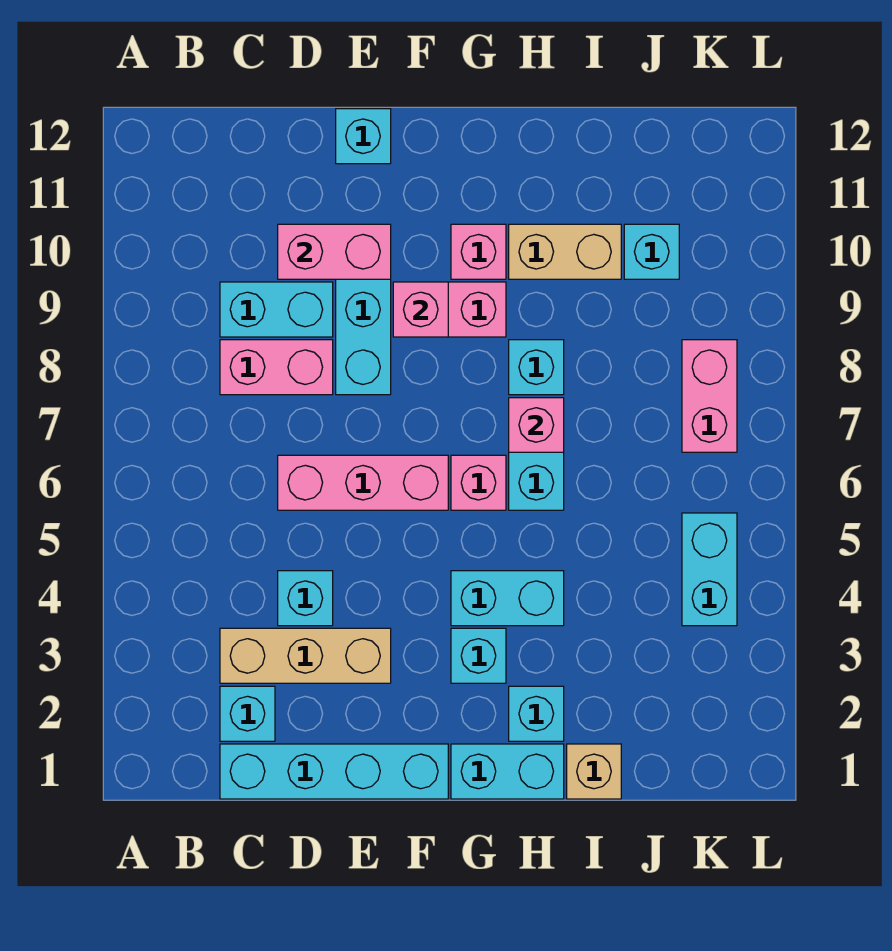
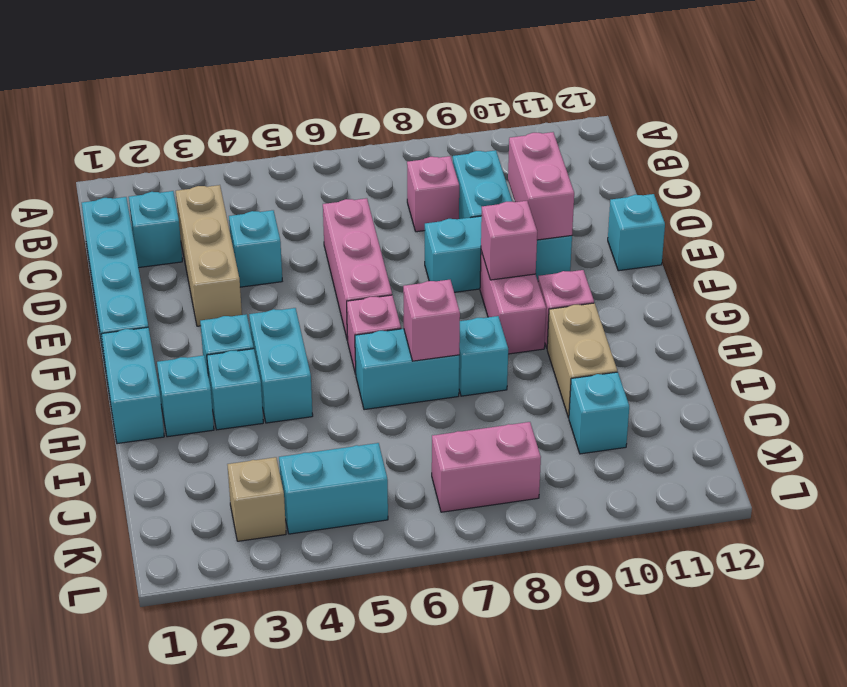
pink brick C8:D8 level 1 -> pink brick C8 level 1
none -> cyan brick H3 level 1
tan brick I1 level 1 -> tan brick K3 level 1

